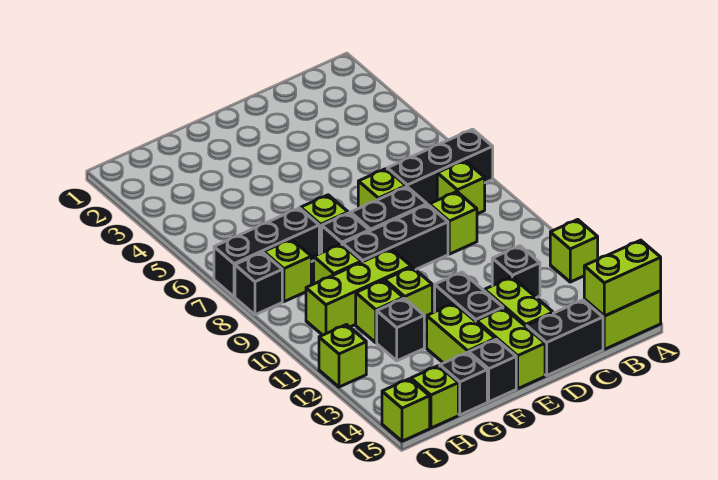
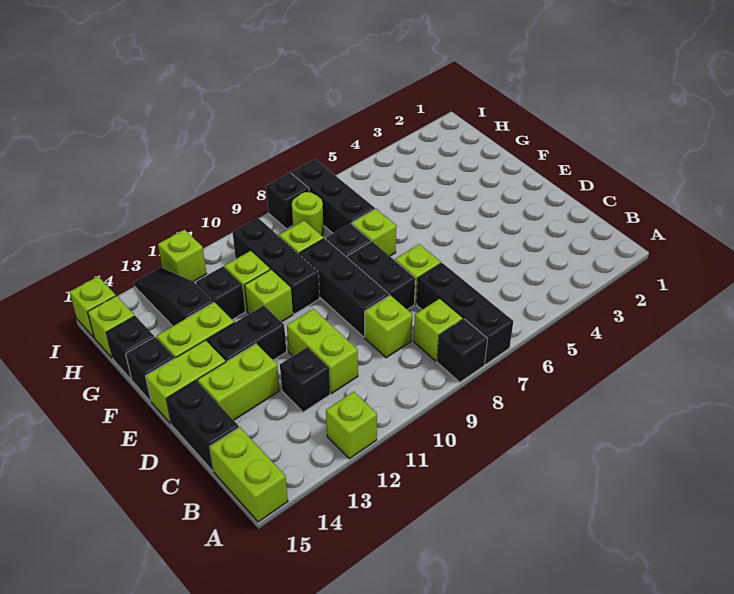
none -> black brick A8 level 1
lime brick A15:B15 level 2 -> lime brick C11:D11 level 1
lime brick F10:H10 level 1 -> black brick F10:H10 level 1
none -> black slope G13:I13 level 1 top G
lime brick H8 level 1 -> lime round brick H8 level 1

